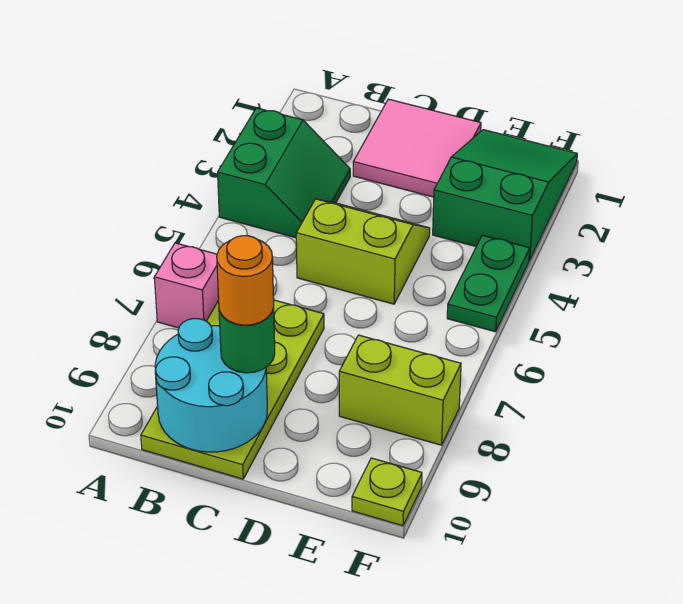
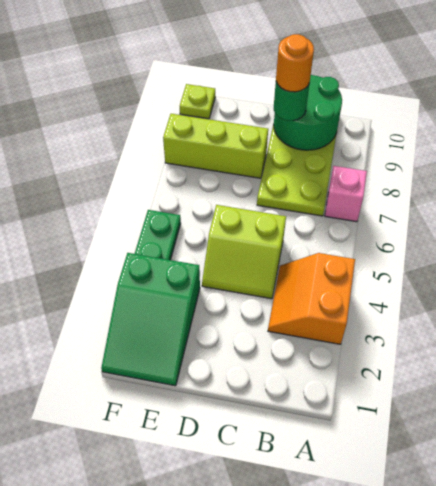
green slope A3:B4 level 1 top A -> orange slope A3:B4 level 1 top A
cyan round brick B9:C10 level 2 -> green round brick B9:C10 level 2
pink tile C1:D2 level 1 -> none
lime brick E8:F8 level 1 -> lime brick D8:F8 level 1

